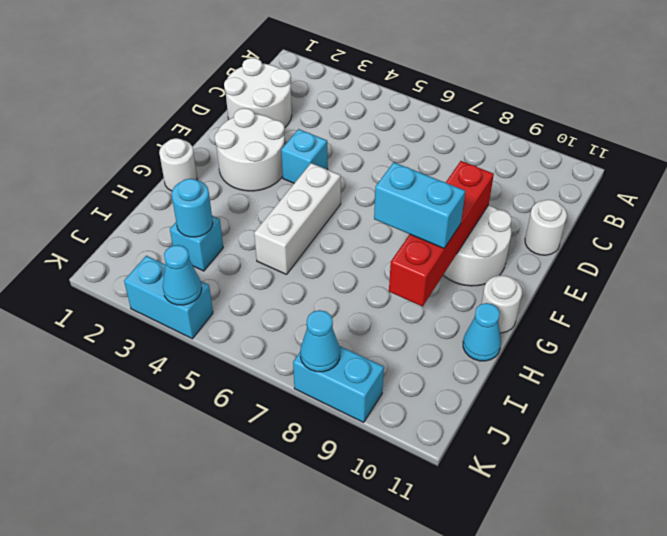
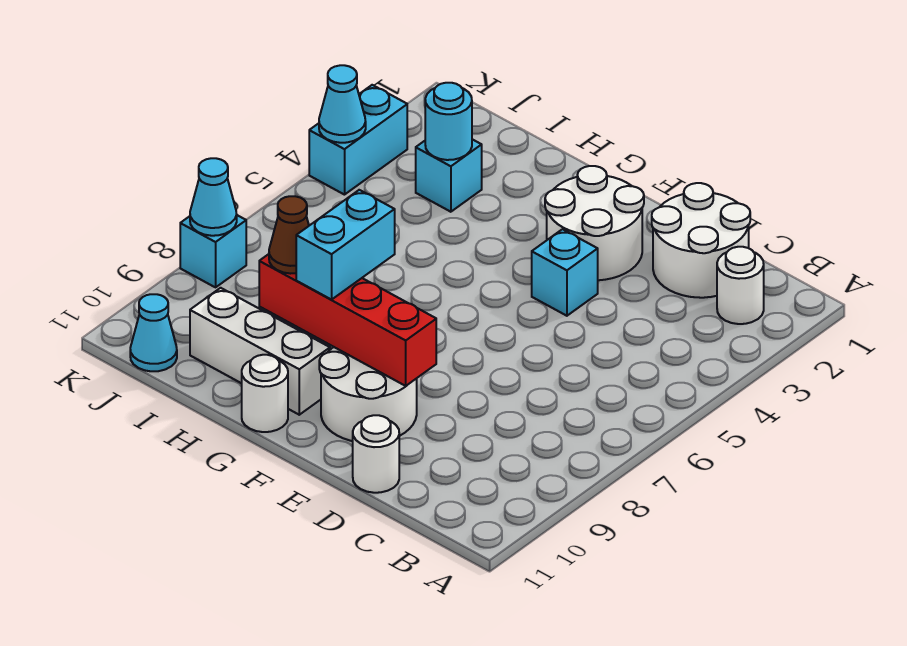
white brick F5:H5 level 1 -> white brick G10:I10 level 1
white round brick G1 level 1 -> white round brick B2 level 1
none -> brown cone H9 level 3
cyan cone H11 level 1 -> cyan cone J11 level 1
cyan brick K8:K9 level 1 -> cyan brick K8 level 1

